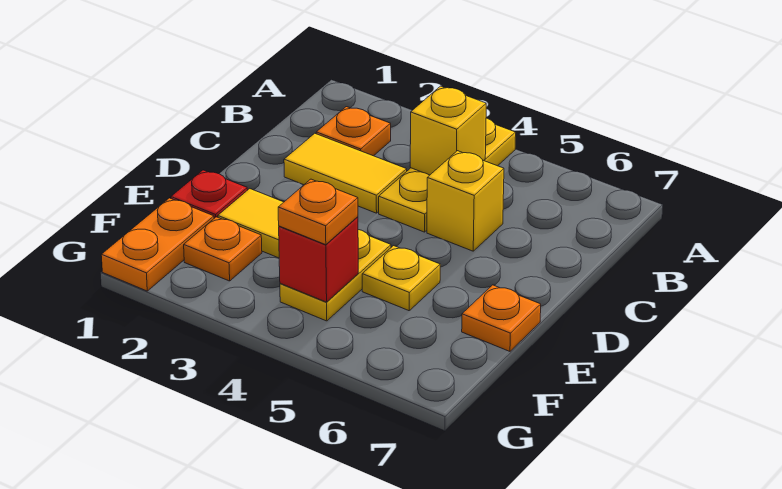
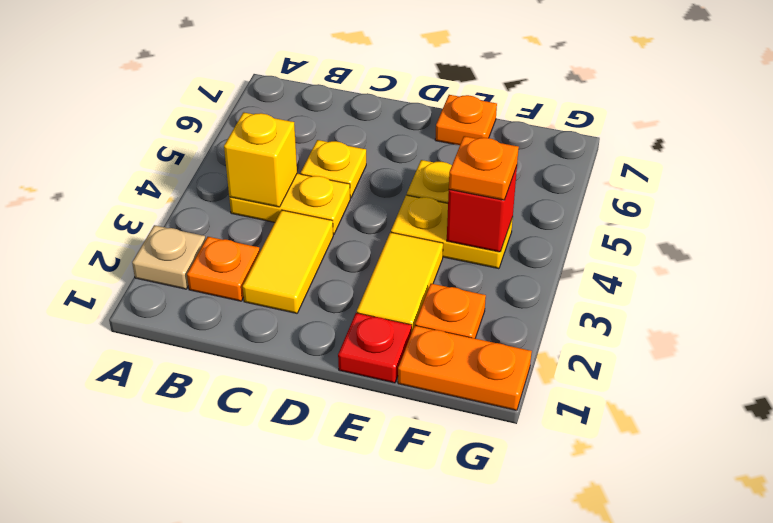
none -> tan plate A2 level 1
yellow plate A4:C4 level 1 -> yellow plate B4:C4 level 1
yellow brick C5 level 1 -> yellow plate C5 level 1

